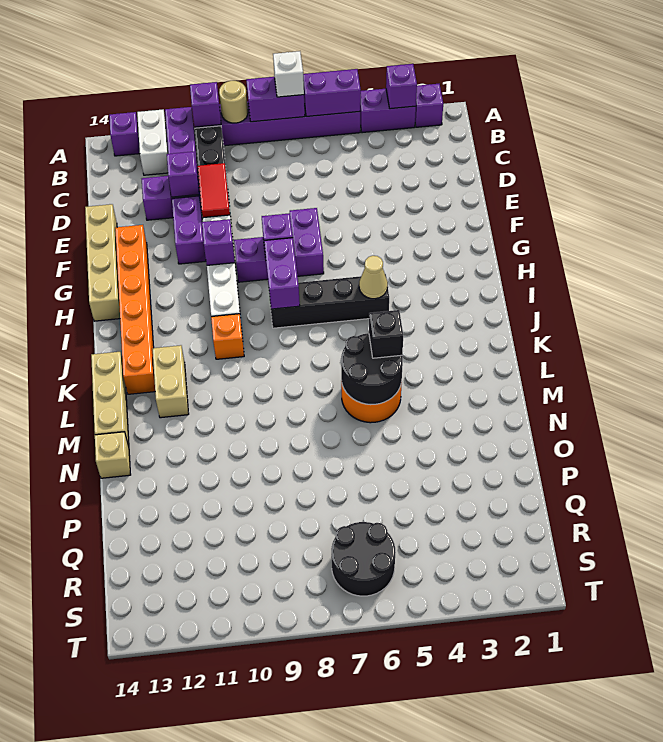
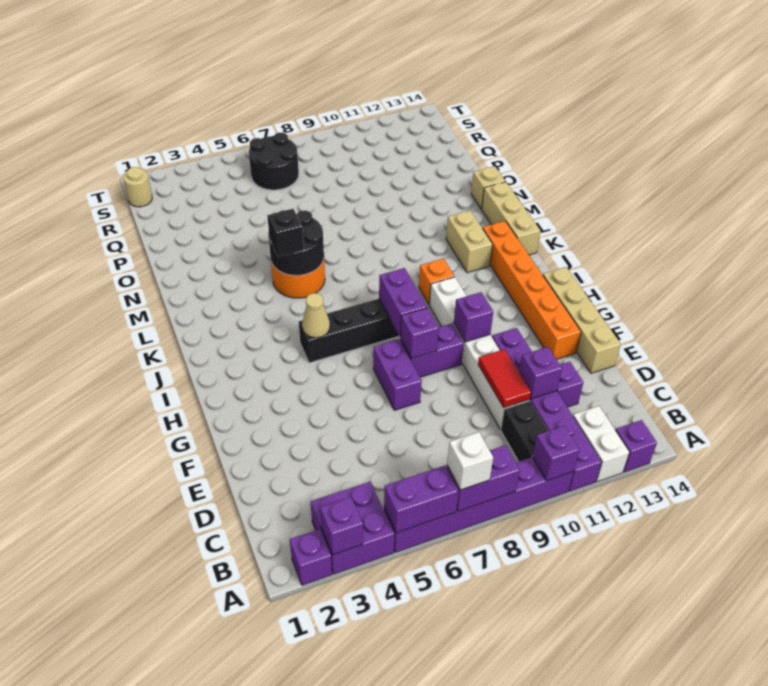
purple brick A3:A4 level 1 -> purple brick A3:B4 level 1
tan round brick A9 level 2 -> tan round brick S1 level 1

